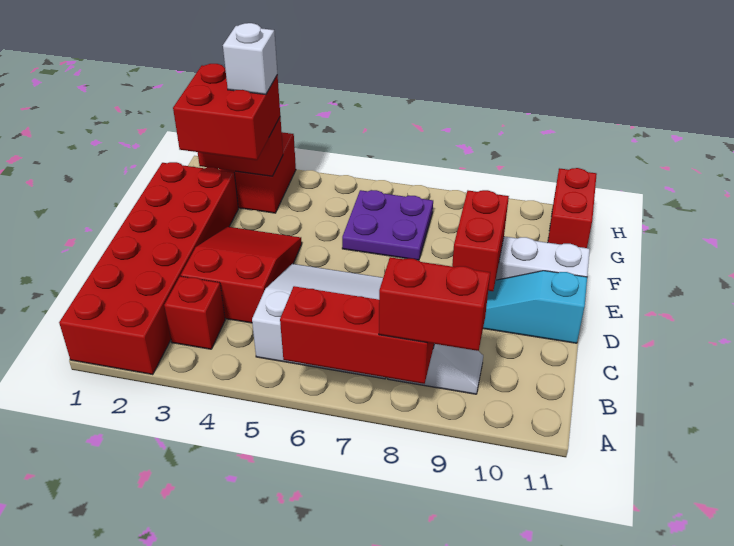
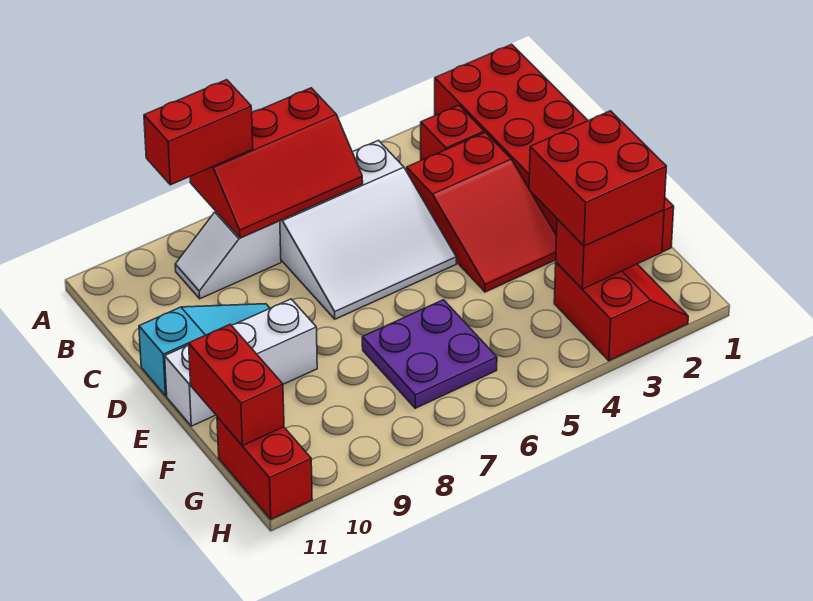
red brick D9:E9 level 2 -> red brick F11:G11 level 2
white brick G3 level 4 -> none

